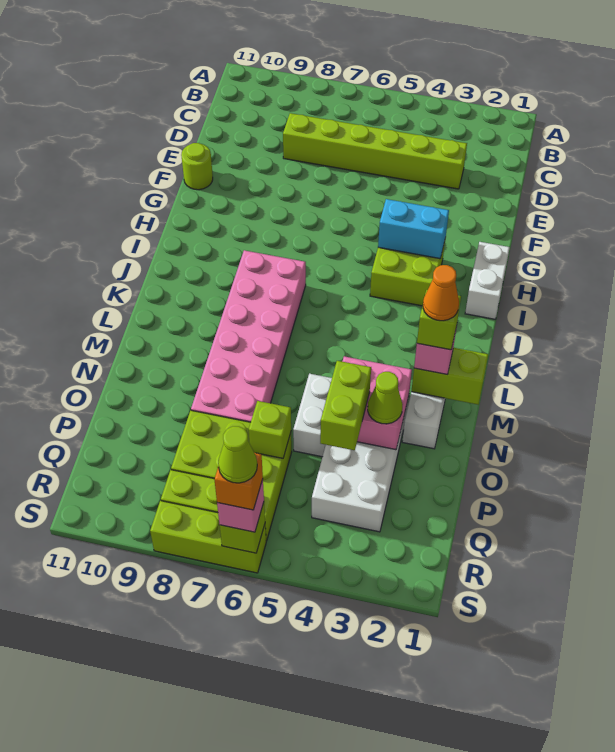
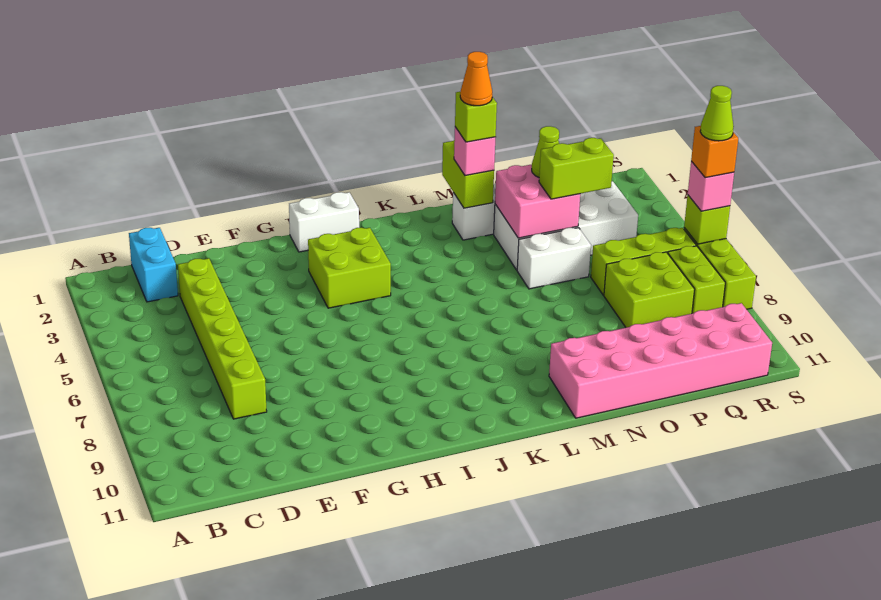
lime round brick F11 level 1 -> none
cyan brick H3:H4 level 2 -> cyan brick C1:C2 level 1
pink brick J7:O8 level 1 -> pink brick M10:R11 level 1
lime brick P6 level 2 -> none

